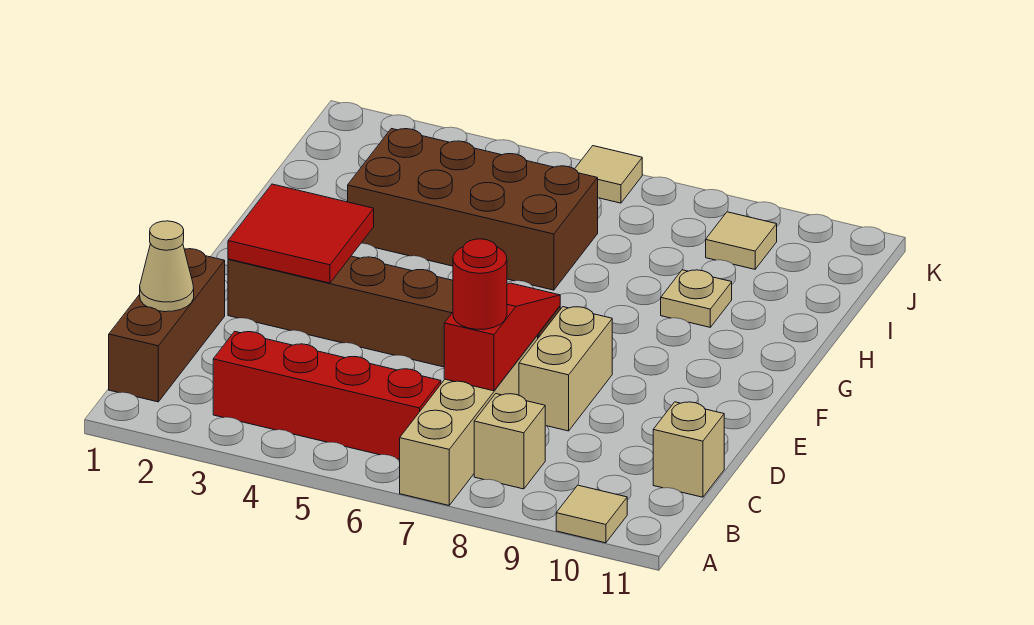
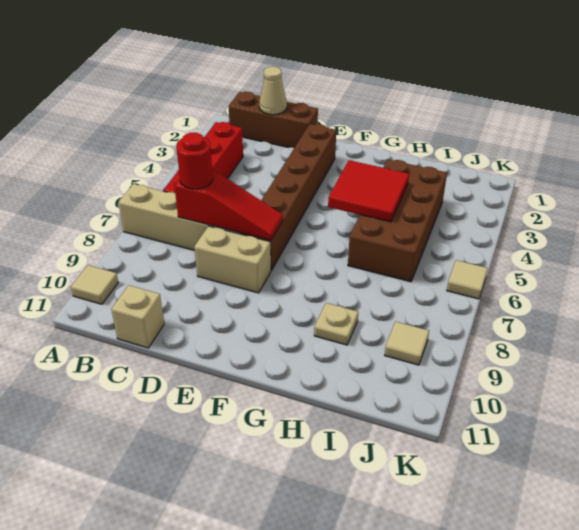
tan brick B8 level 1 -> none
red tile E2:F3 level 2 -> red tile G4:H5 level 2

